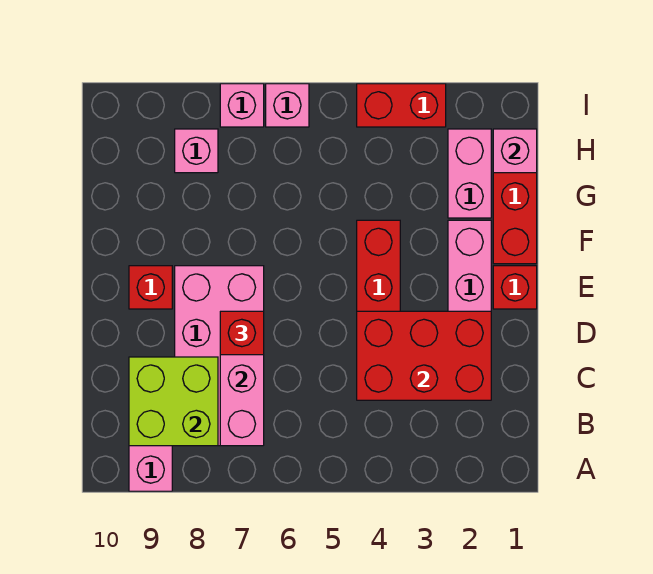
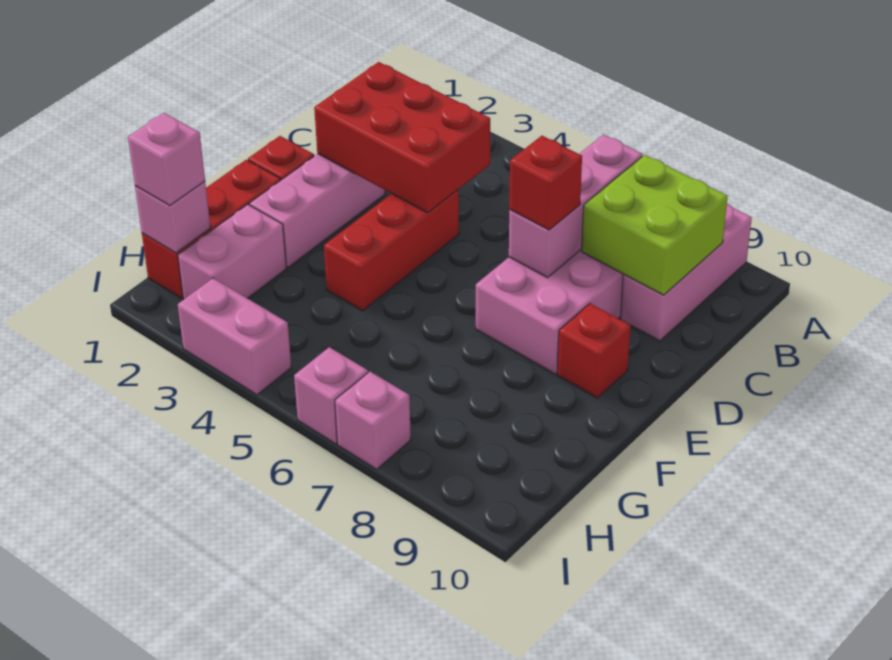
pink brick H8 level 1 -> pink brick H1 level 3
red brick I3:I4 level 1 -> pink brick I3:I4 level 1

